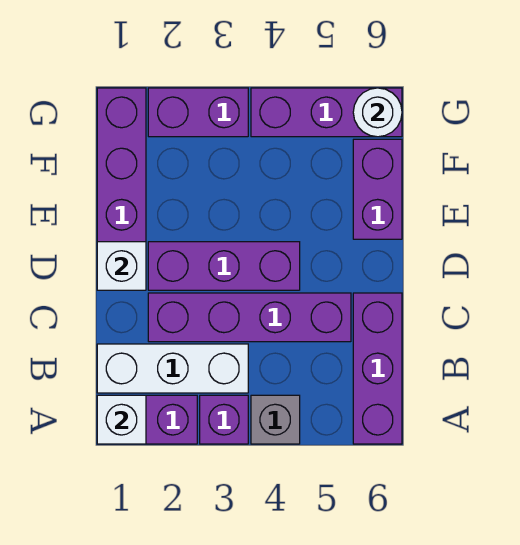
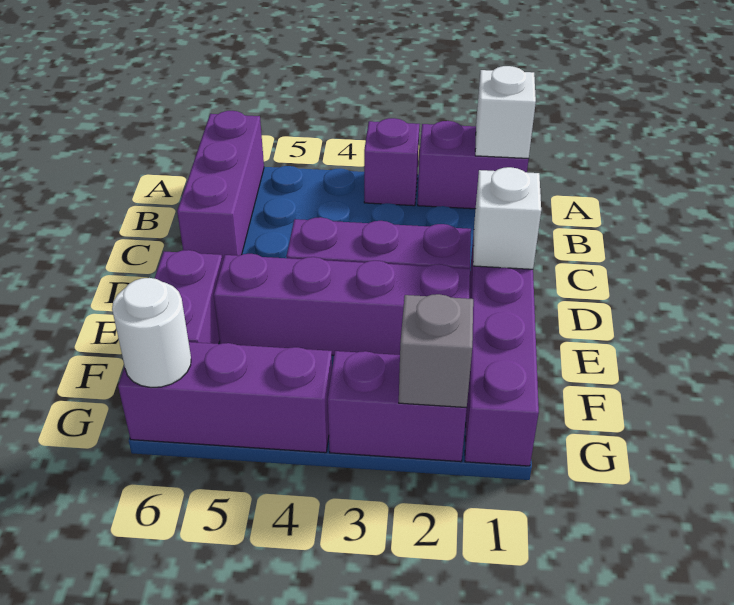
grey brick A4 level 1 -> grey brick G2 level 2
white brick B1:B3 level 1 -> none
purple brick C2:C5 level 1 -> purple brick E2:E5 level 1

